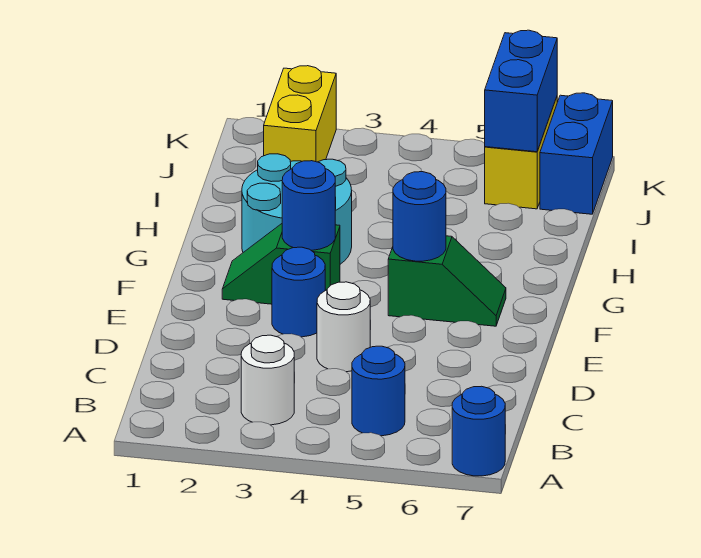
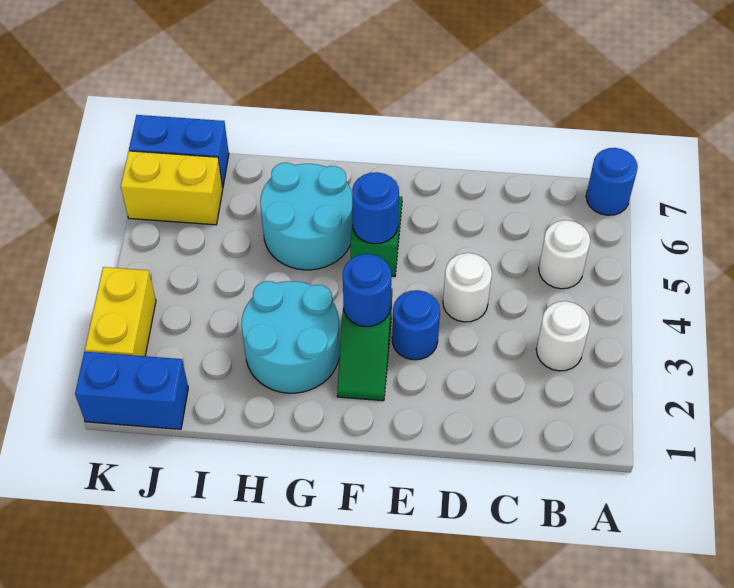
blue round brick B5 level 1 -> white round brick B5 level 1
none -> cyan round brick G5:H6 level 1
yellow brick J2:K2 level 1 -> yellow brick K2:K3 level 1
blue brick J6:K6 level 2 -> blue brick J1:K1 level 1

